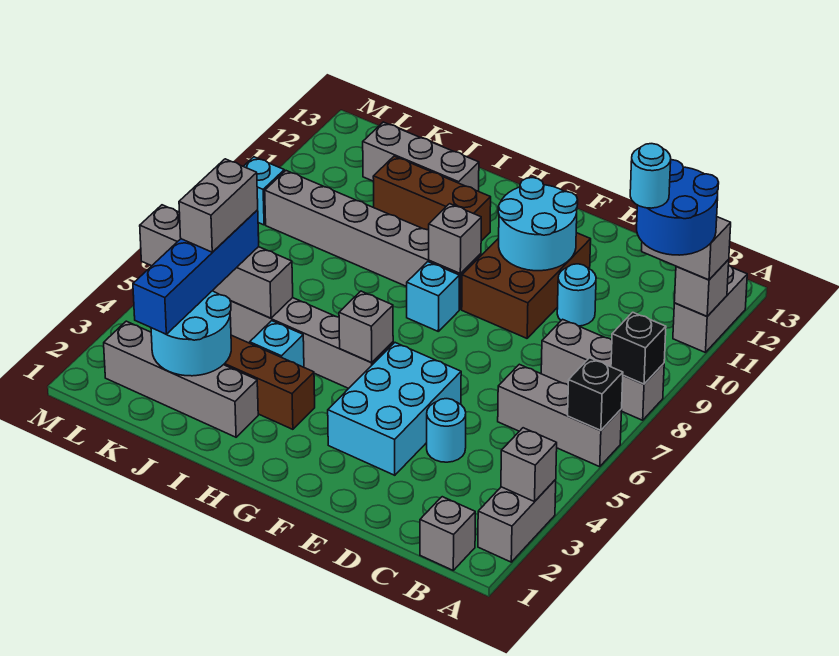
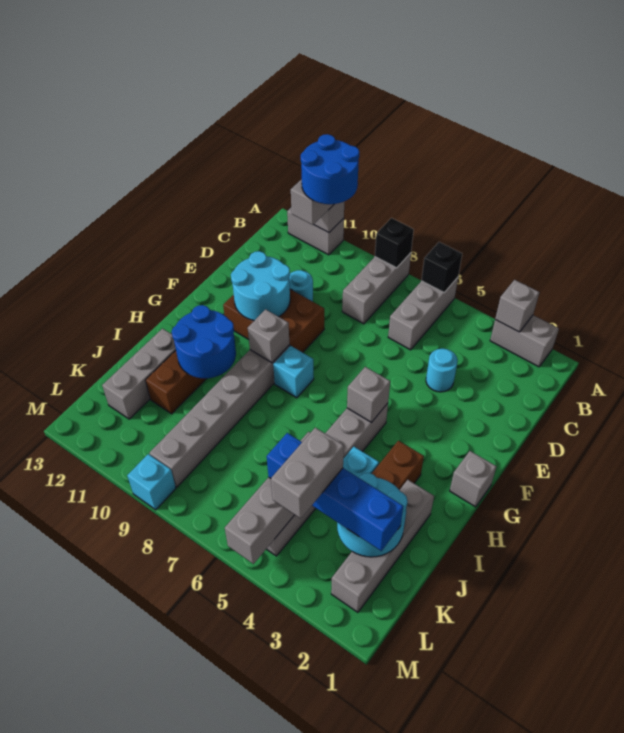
grey brick B1 level 1 -> grey brick G1 level 1
cyan round brick B10 level 5 -> none
cyan brick E3:F5 level 1 -> none
none -> blue round brick H10:I11 level 2
grey brick K4:K5 level 4 -> grey brick K4:L4 level 4

